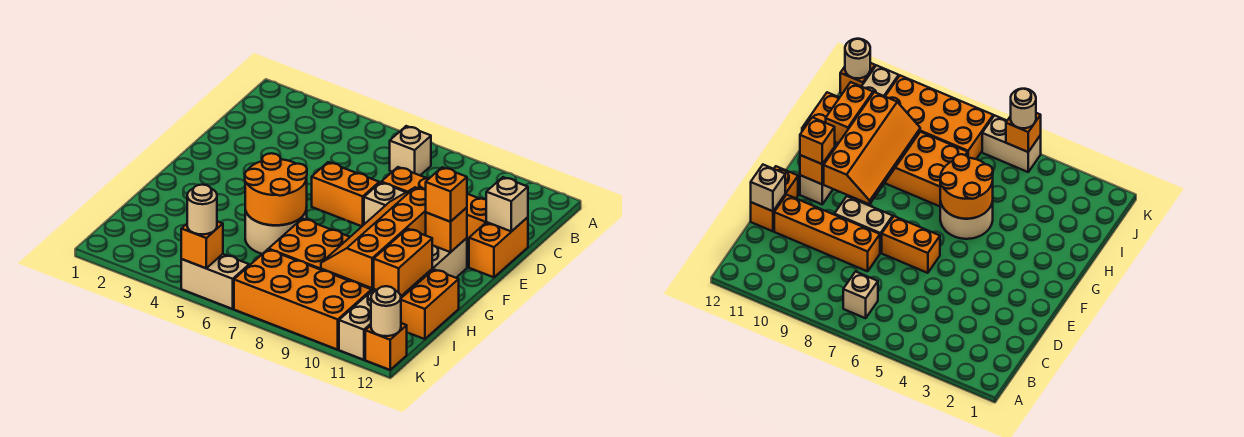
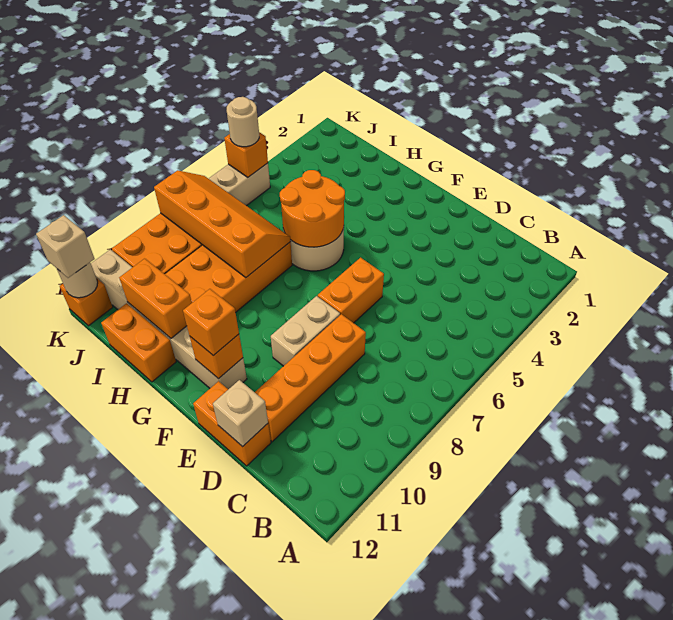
tan brick B7 level 1 -> tan brick K12 level 3
orange slope F9:I10 level 2 top 10 -> orange slope H7:K8 level 2 top 8

